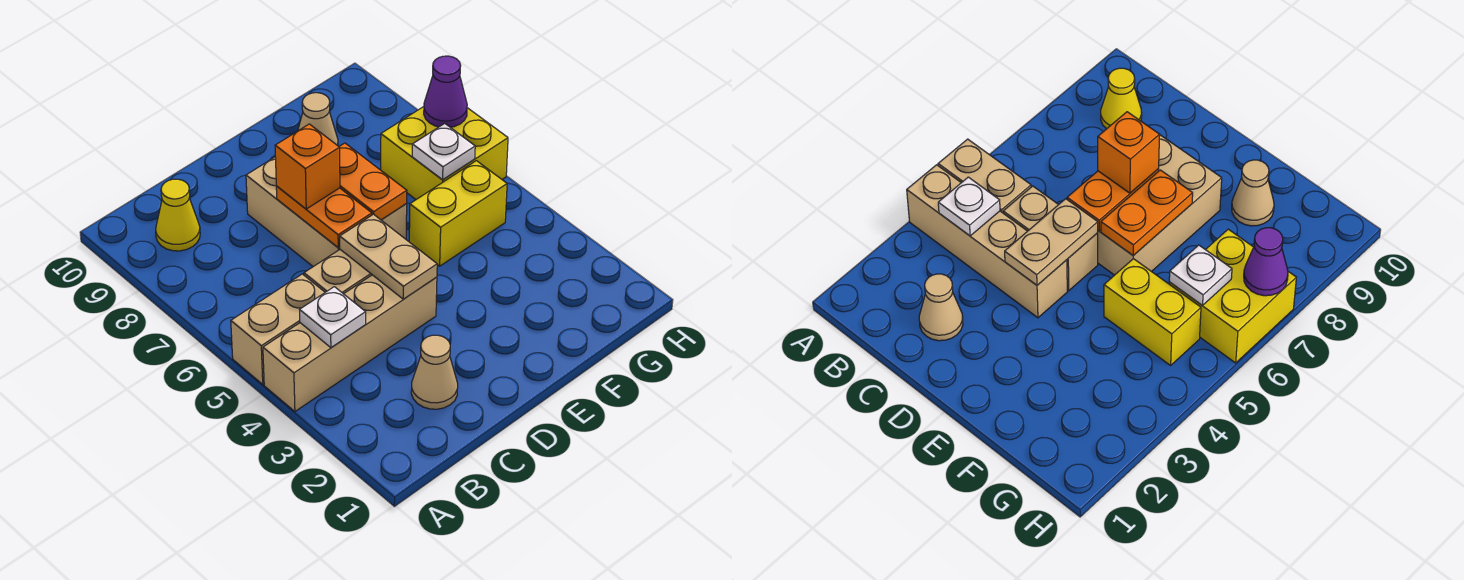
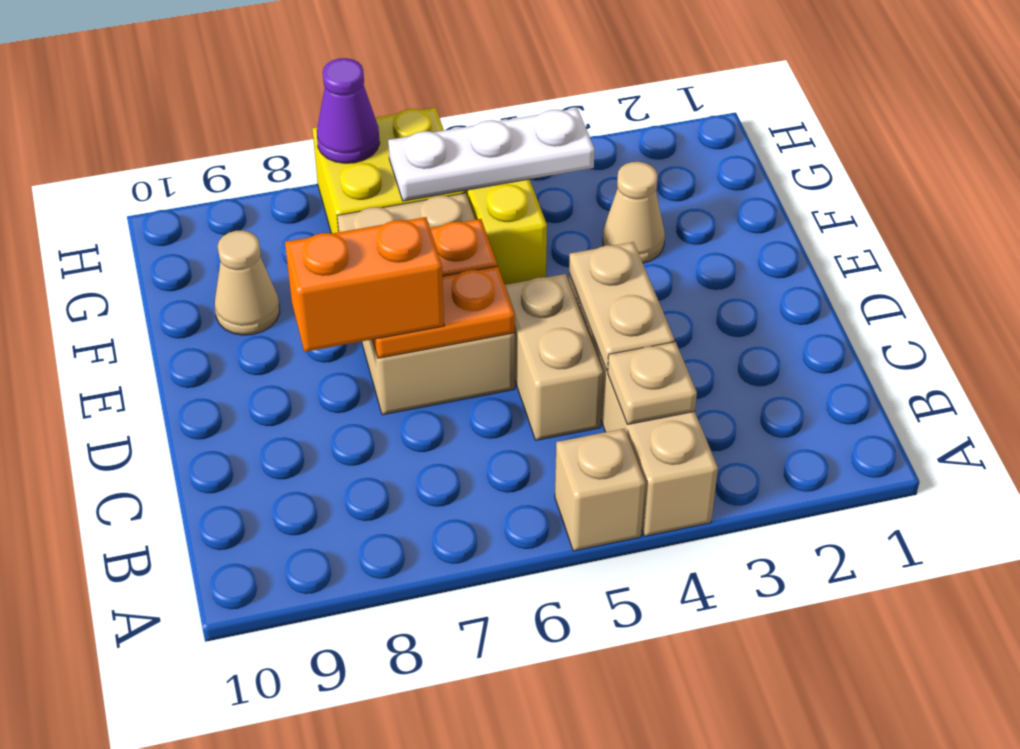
tan brick A5:B5 level 1 -> tan brick A5 level 1
white plate B4 level 2 -> tan plate B4 level 2
yellow cone B9 level 1 -> none
tan cone C2 level 1 -> tan cone F3 level 1
tan plate D4:D5 level 2 -> tan plate C4:D4 level 2
tan brick D6:E8 level 1 -> tan brick D6:F7 level 1
orange brick D7 level 3 -> orange brick D7:D8 level 3
white plate G6 level 2 -> white plate G4:G6 level 2

